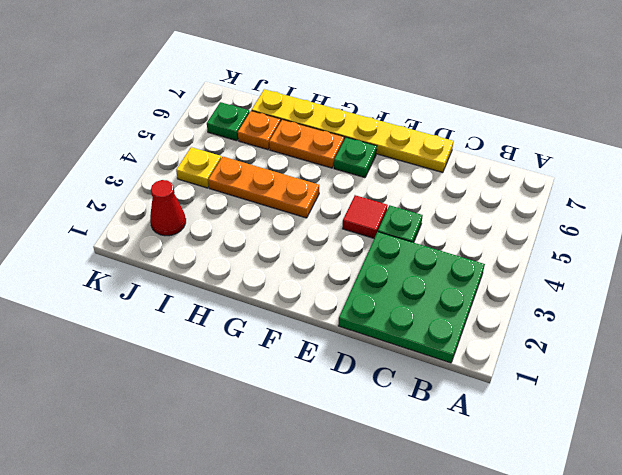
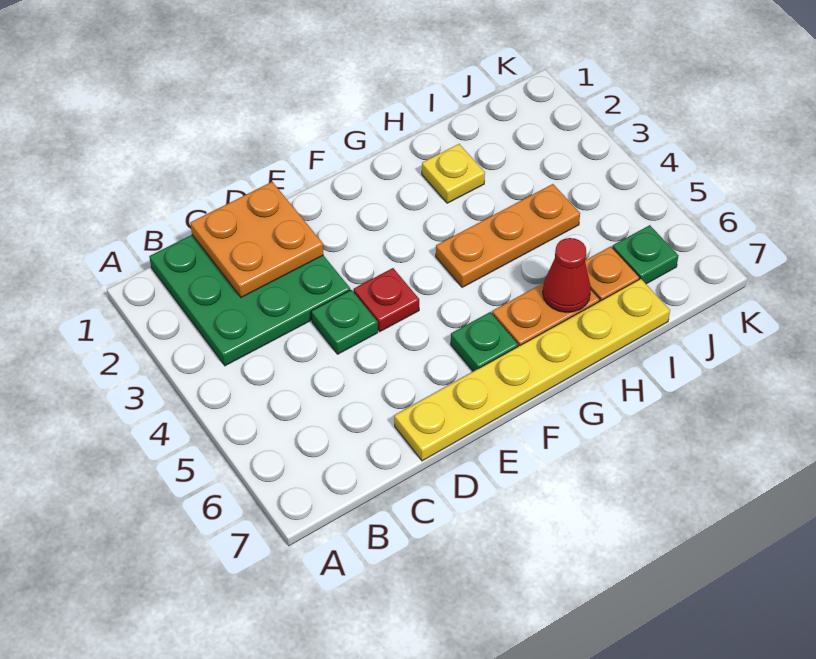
none -> orange plate C1:D2 level 2
red tile E4 level 1 -> red plate E4 level 1
red cone J2 level 1 -> red cone H6 level 2
yellow plate J4 level 1 -> yellow plate H2 level 1

